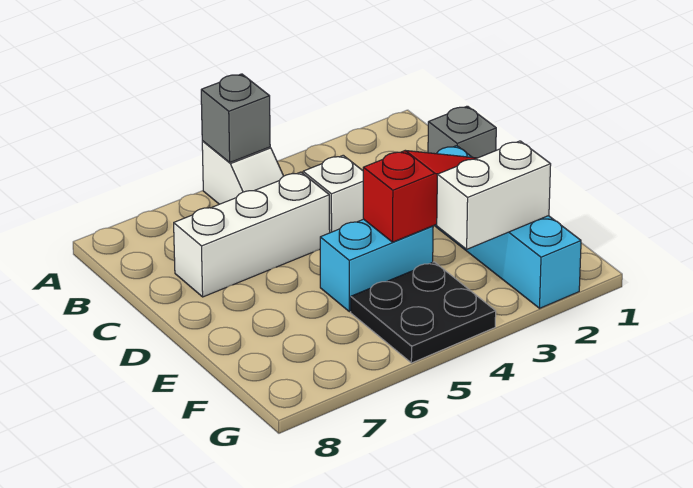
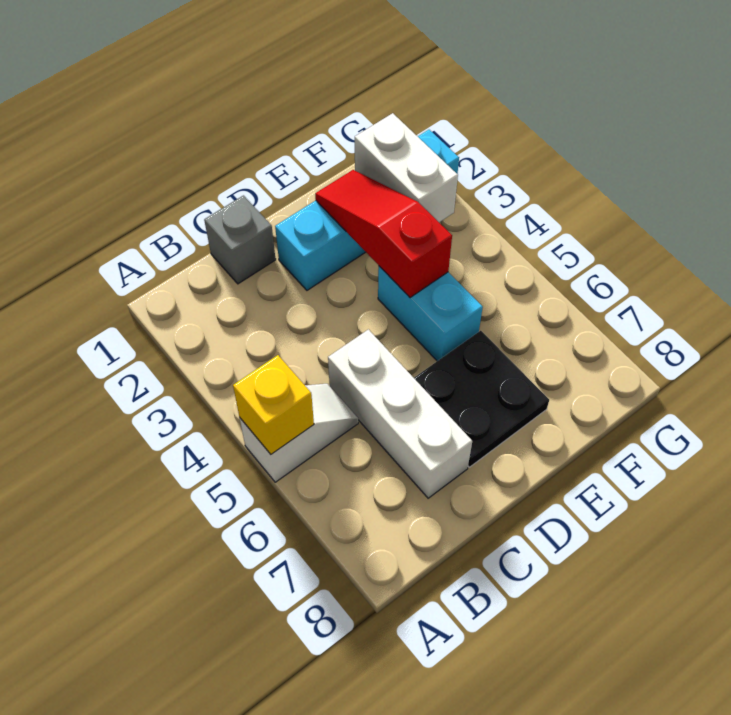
grey brick A5 level 2 -> yellow brick A5 level 2
white brick C4 level 1 -> none
black plate F4:G5 level 1 -> black plate D6:E7 level 1

